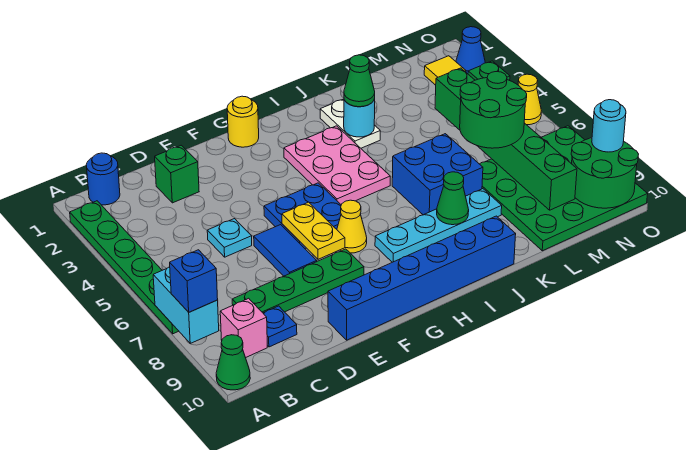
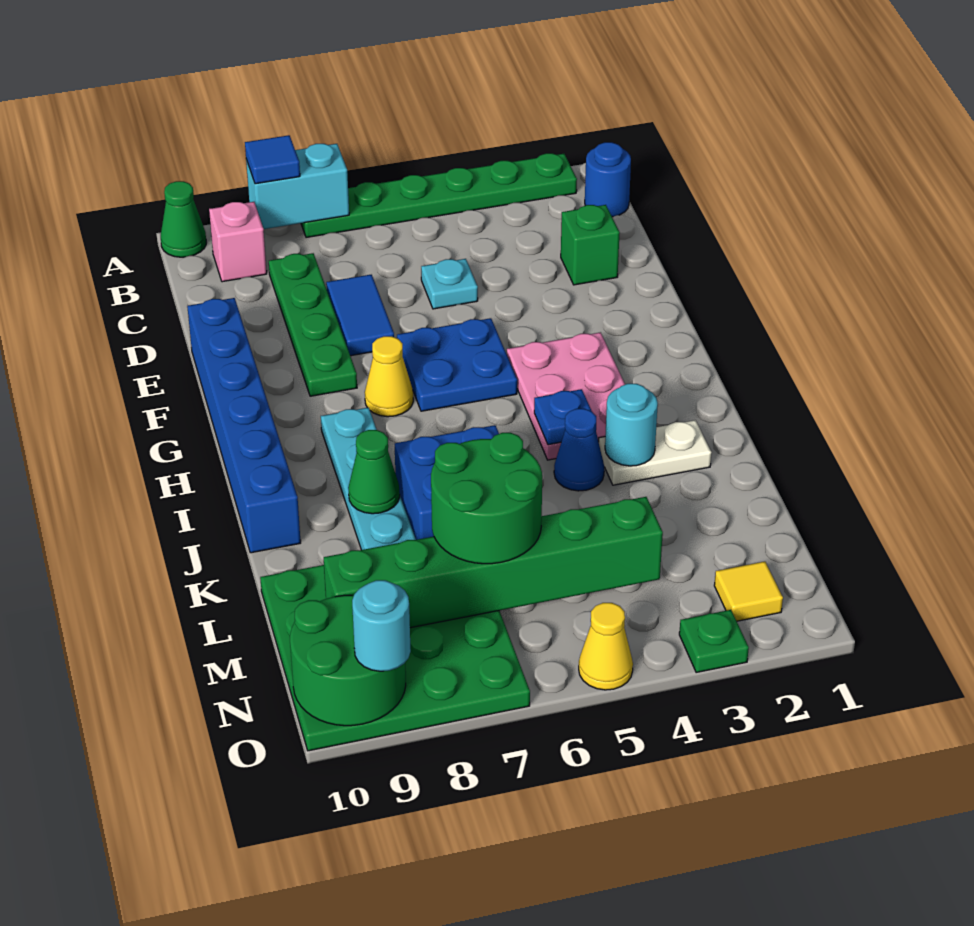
blue brick A8 level 3 -> blue tile A8 level 3
blue plate C9 level 1 -> blue plate I4 level 2
blue tile E6:E7 level 1 -> blue tile D7:E7 level 1
yellow plate F6:F7 level 2 -> none
yellow round brick G1 level 1 -> none
pink plate H3:I5 level 1 -> pink plate G3:I4 level 1
green cone J3 level 3 -> none
blue cone O2 level 1 -> blue cone J4 level 1

